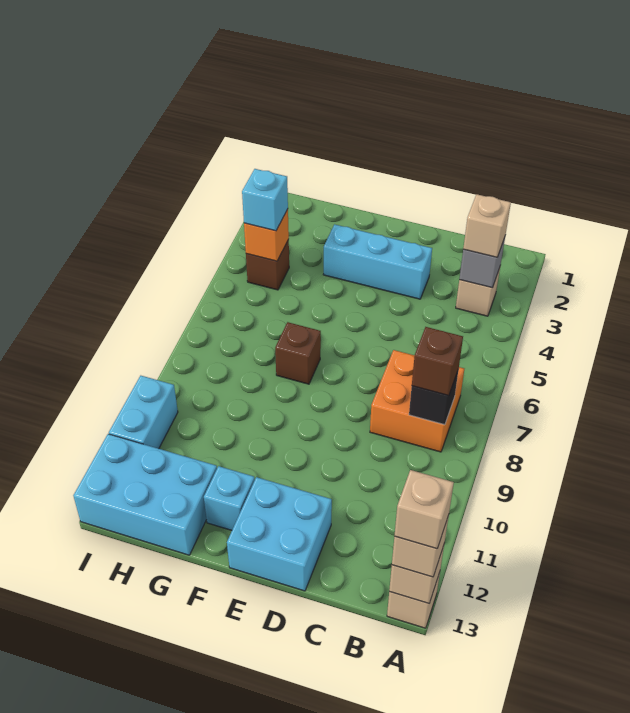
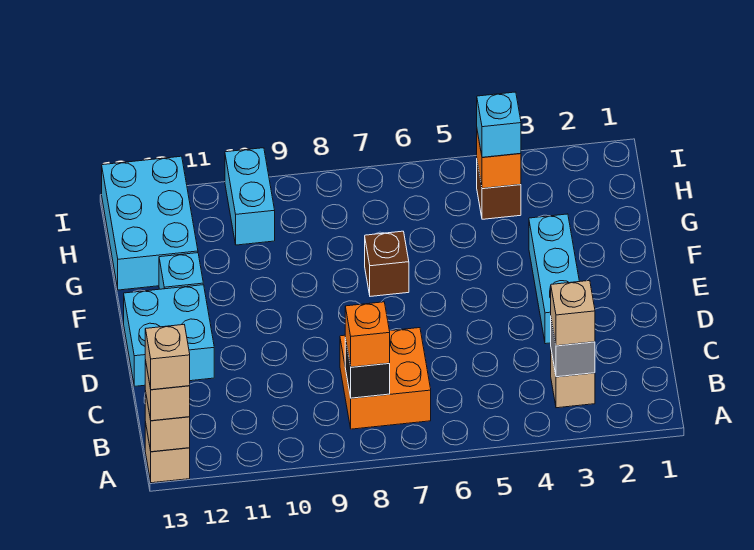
brown brick B8 level 3 -> orange brick B8 level 3
cyan brick I10:I11 level 1 -> cyan brick H10:I10 level 1

